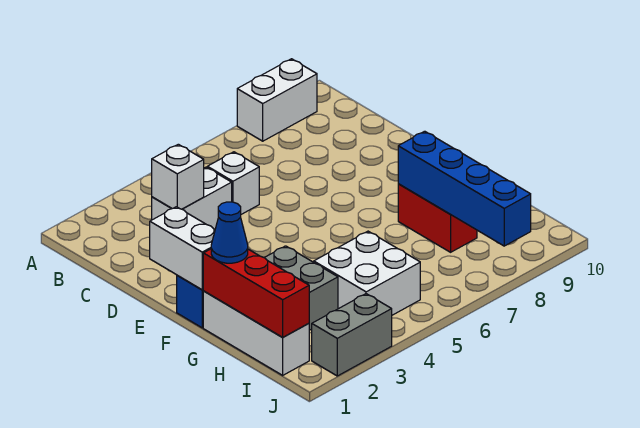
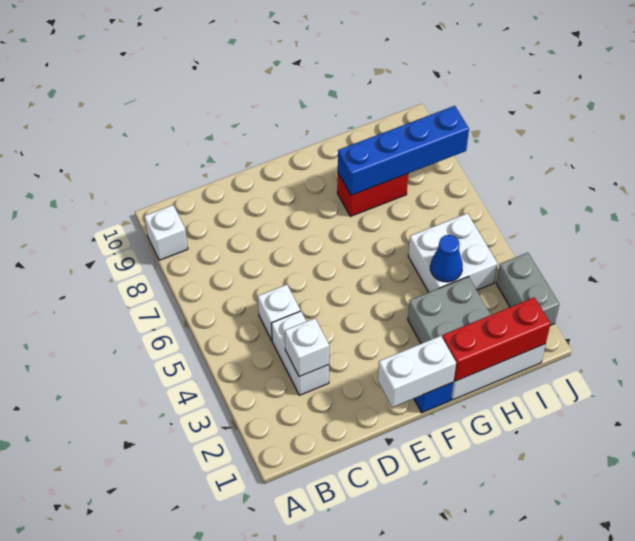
white brick A8:A9 level 1 -> white brick A9 level 1
blue cone G1 level 3 -> blue cone H4 level 2

